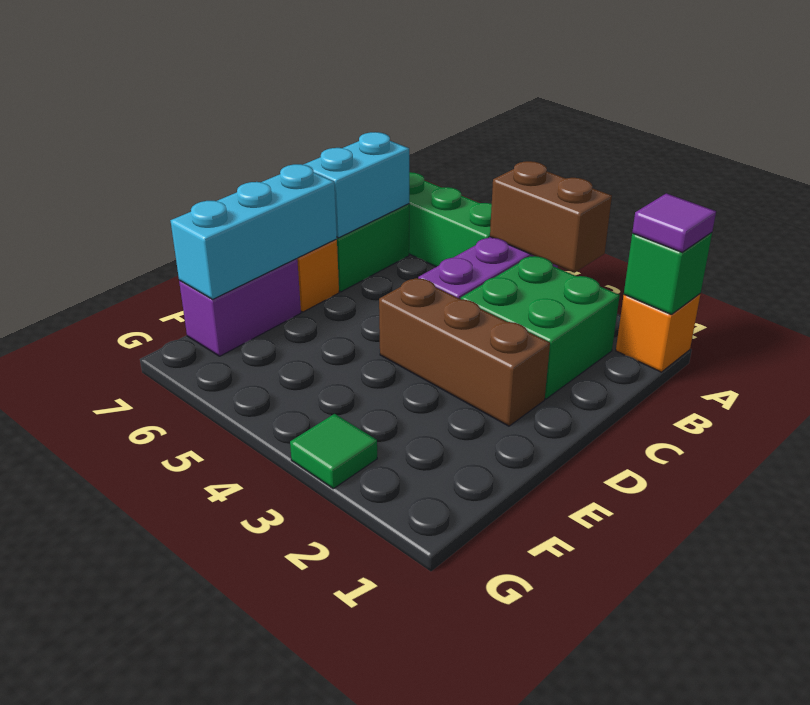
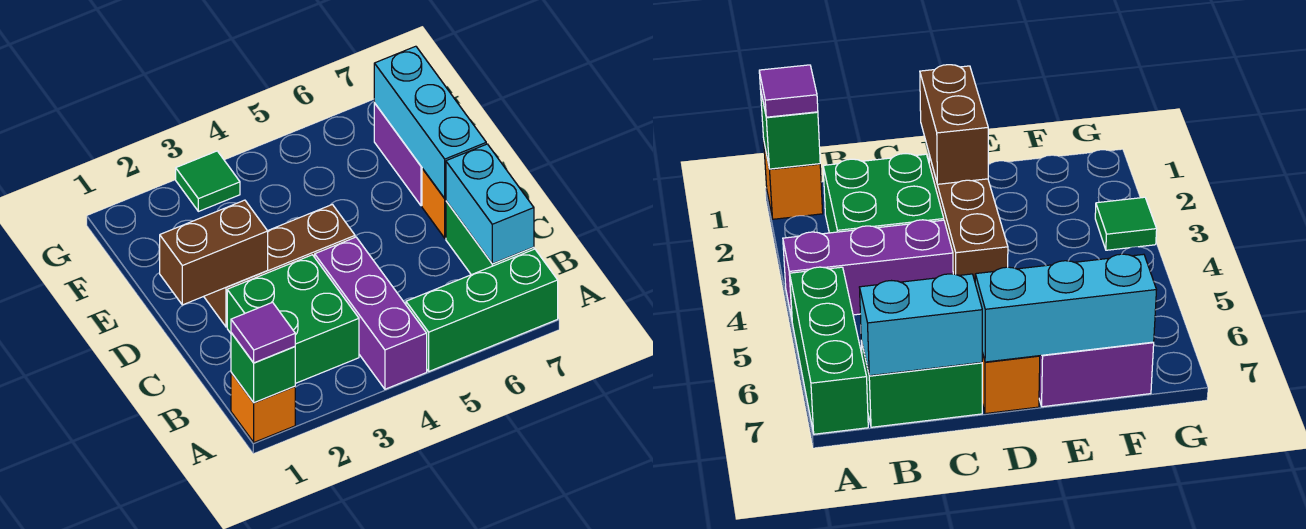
brown brick A3:A4 level 2 -> brown brick D1:D2 level 2

